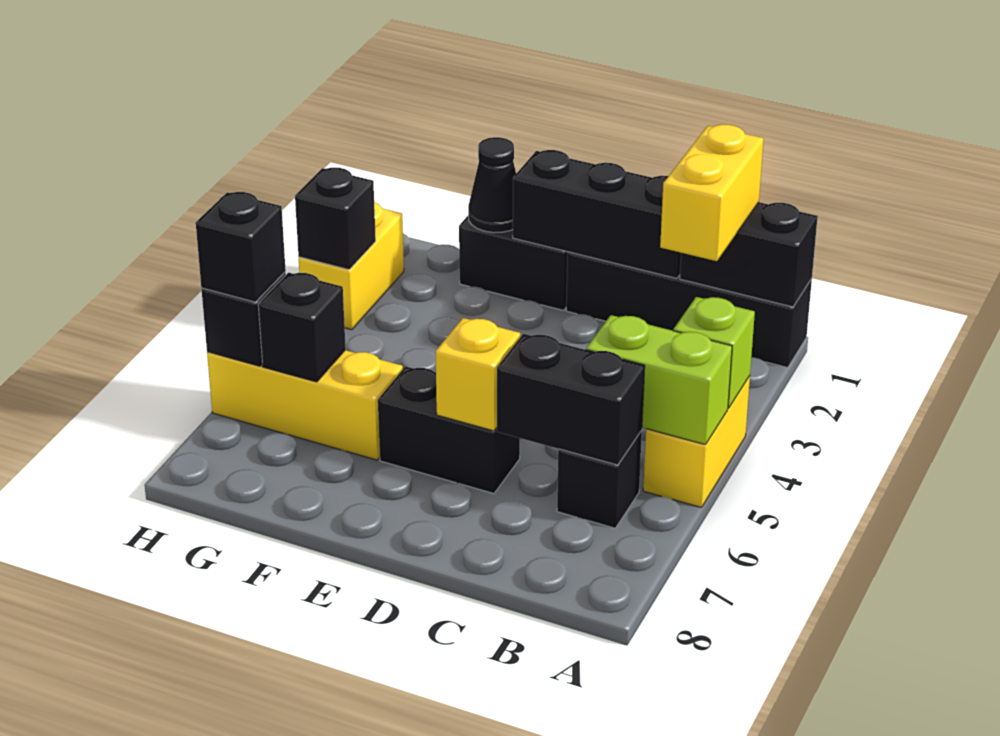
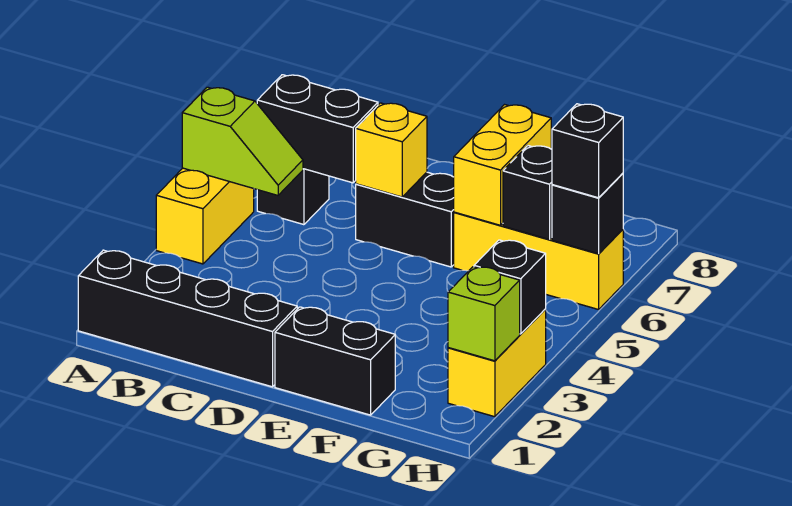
black brick A1:B1 level 2 -> none
lime brick A4 level 2 -> lime brick H2 level 2
lime brick A5:B5 level 2 -> lime slope A5:B5 level 2 top A
yellow brick B1:B2 level 3 -> yellow brick F6:F7 level 2
black brick C1:E1 level 2 -> none
black cone F1 level 2 -> none

